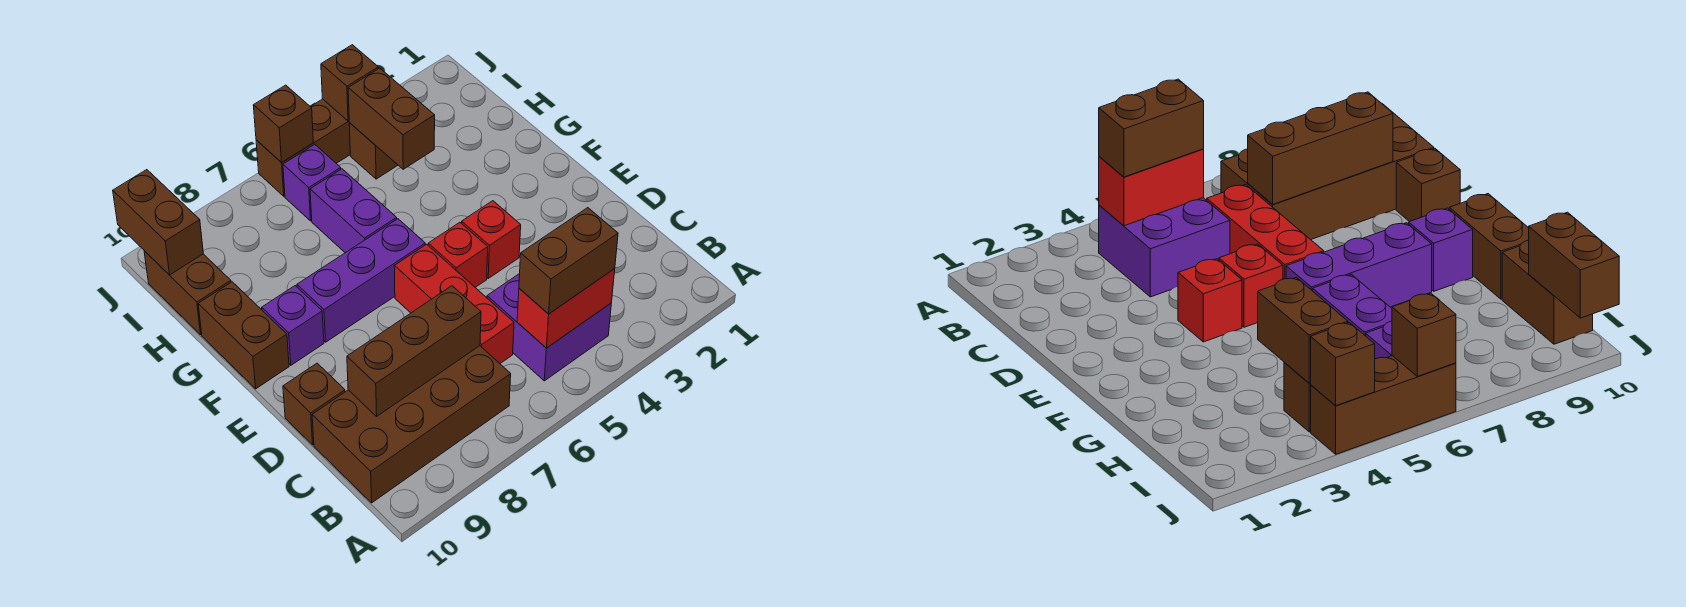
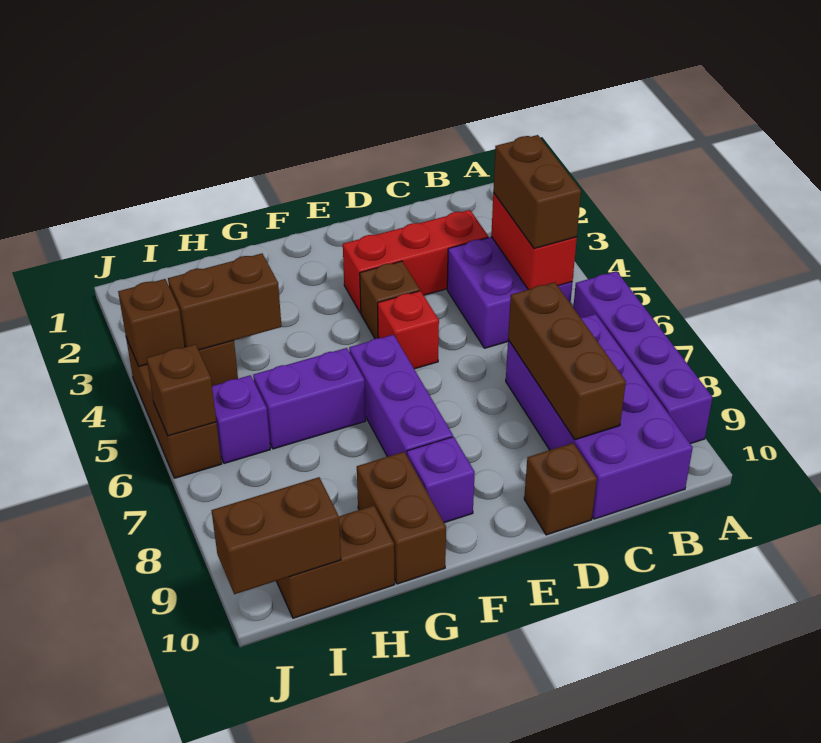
none -> purple brick A6:A9 level 1
brown brick B7:C10 level 1 -> purple brick B7:C10 level 1
red brick C6:E6 level 1 -> red brick C3:E3 level 1
red brick E4 level 1 -> brown brick E4 level 1
brown brick F10:G10 level 1 -> brown brick G9:G10 level 1

